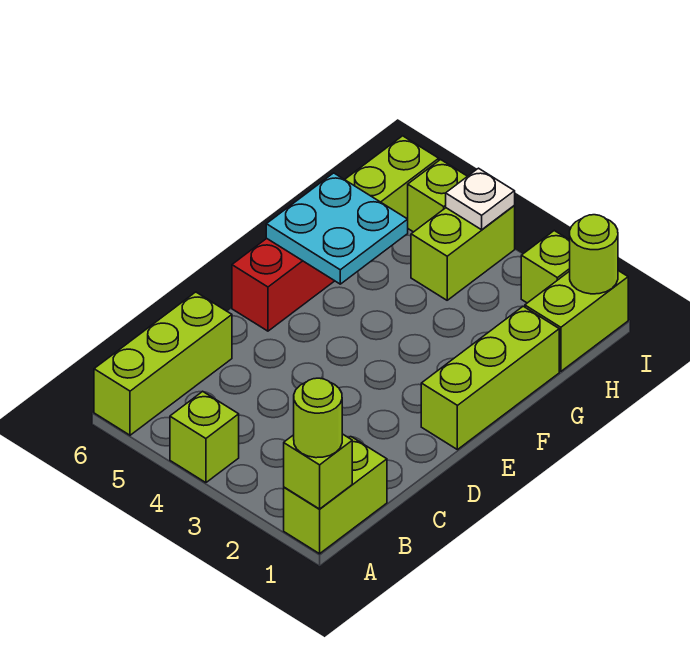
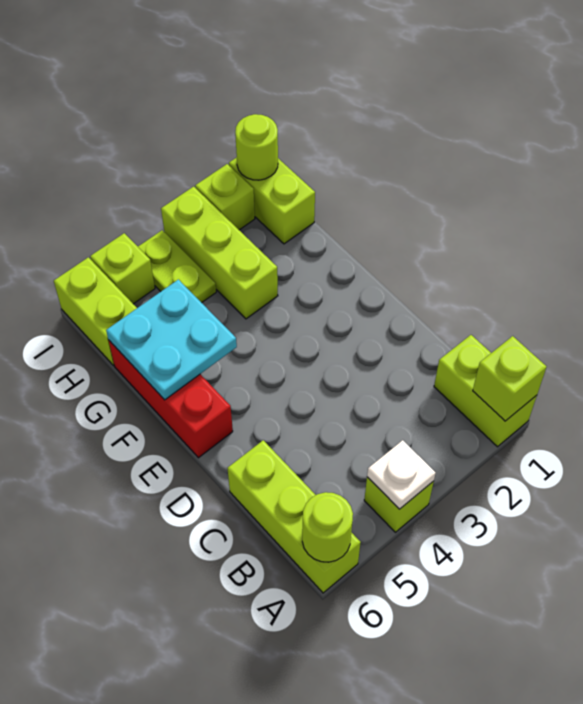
lime round brick A1 level 3 -> lime round brick A6 level 2
lime brick E1:G1 level 1 -> lime brick G3:I3 level 1
lime brick H4:I4 level 1 -> lime plate H4:I4 level 1
white plate I4 level 2 -> white plate A4 level 2

